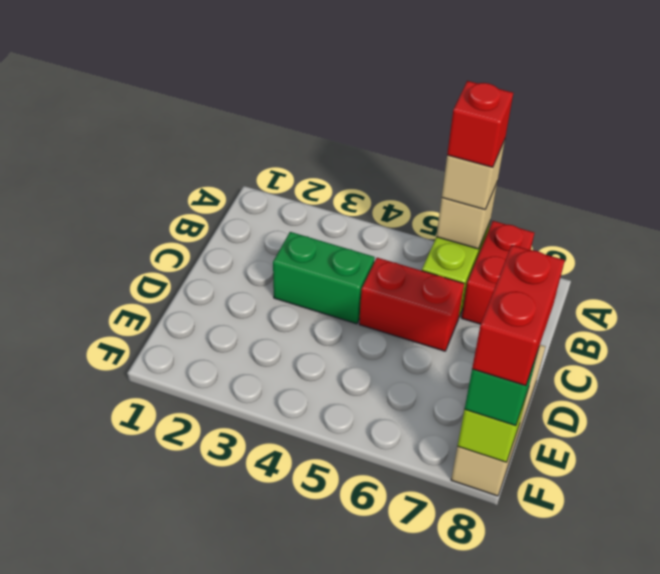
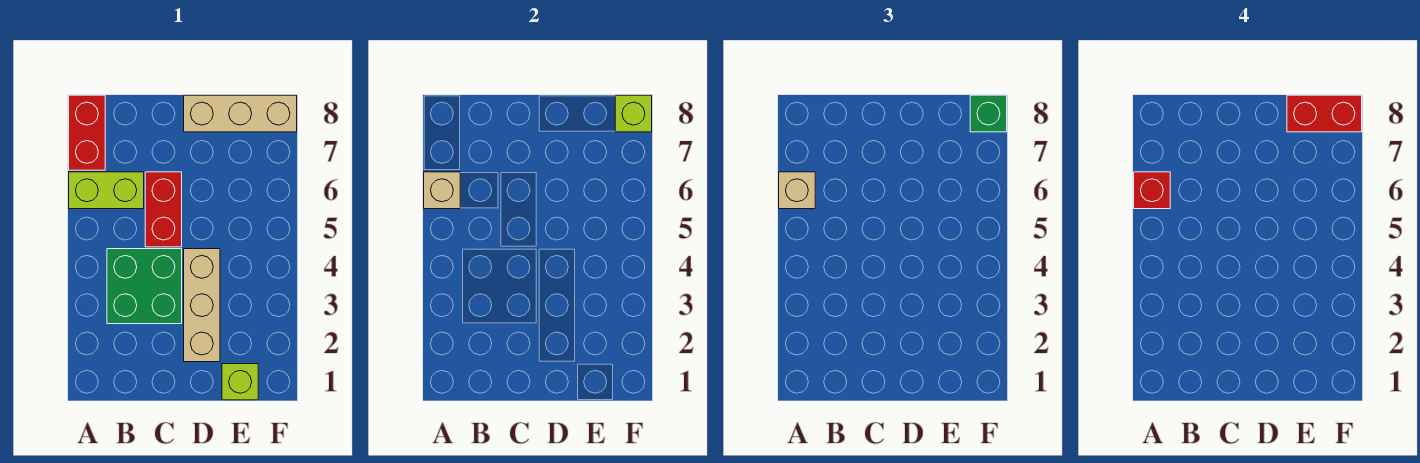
red brick A7:B7 level 1 -> red brick A7:A8 level 1
green brick C3:C4 level 1 -> green brick B3:C4 level 1
none -> tan brick D2:D4 level 1
none -> lime brick E1 level 1

